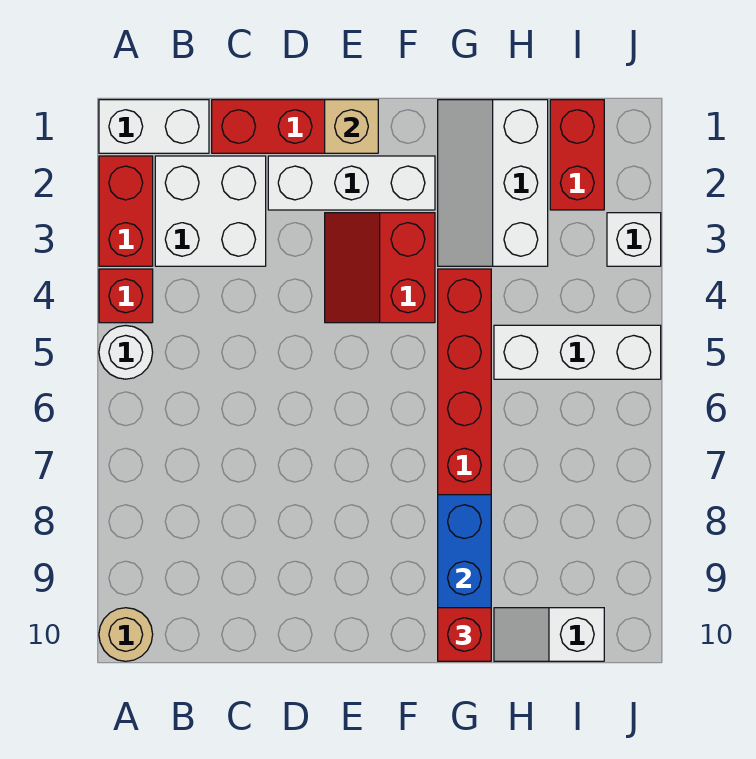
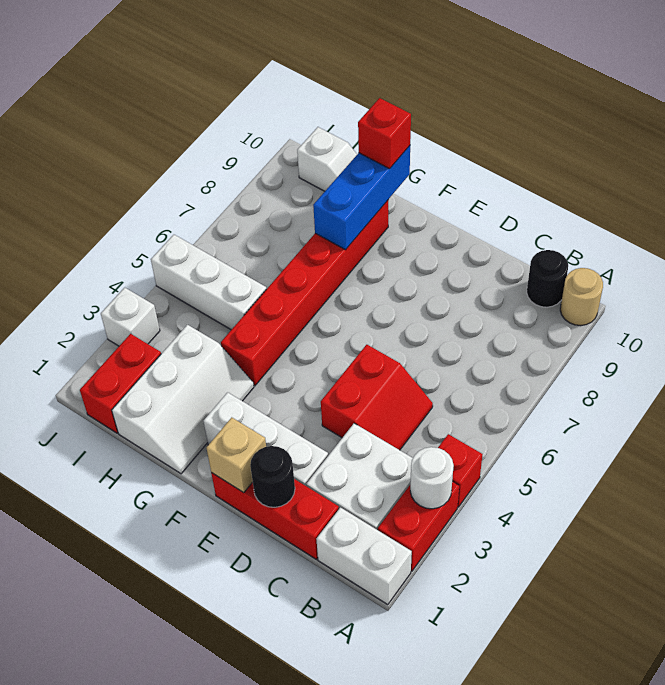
white round brick A5 level 1 -> white round brick A3 level 2
none -> black round brick B10 level 1
none -> black round brick D1 level 2
red slope E3:F4 level 1 top F -> red slope C4:D5 level 1 top D

